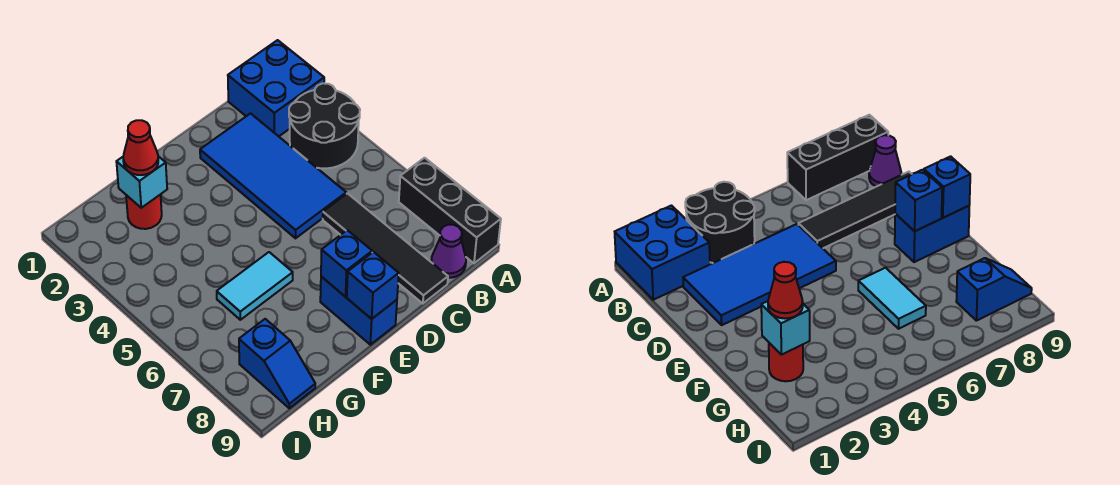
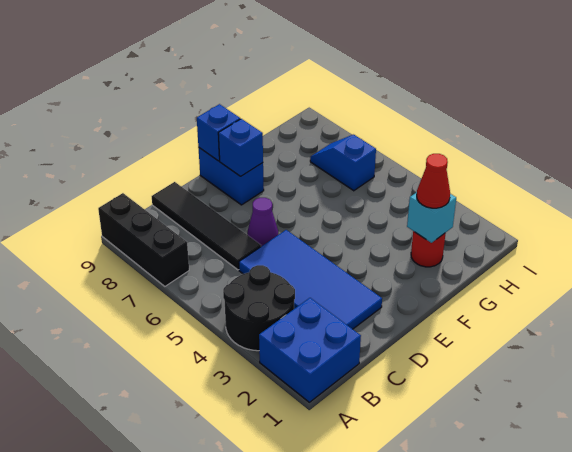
purple cone B9 level 1 -> purple cone D6 level 1
cyan tile F6:G6 level 1 -> none
blue slope H8:H9 level 1 top 8 -> blue slope H6:H7 level 1 top 6

